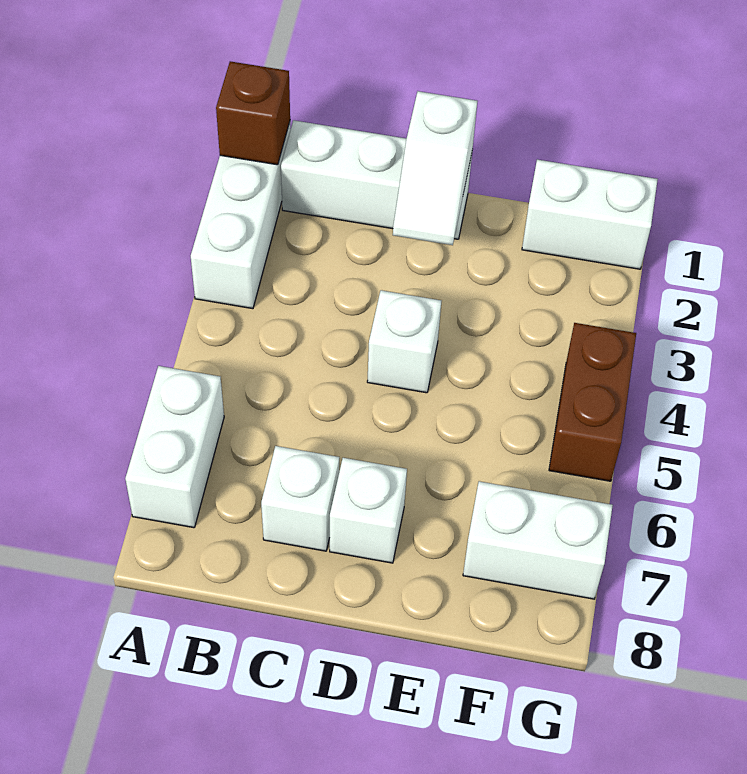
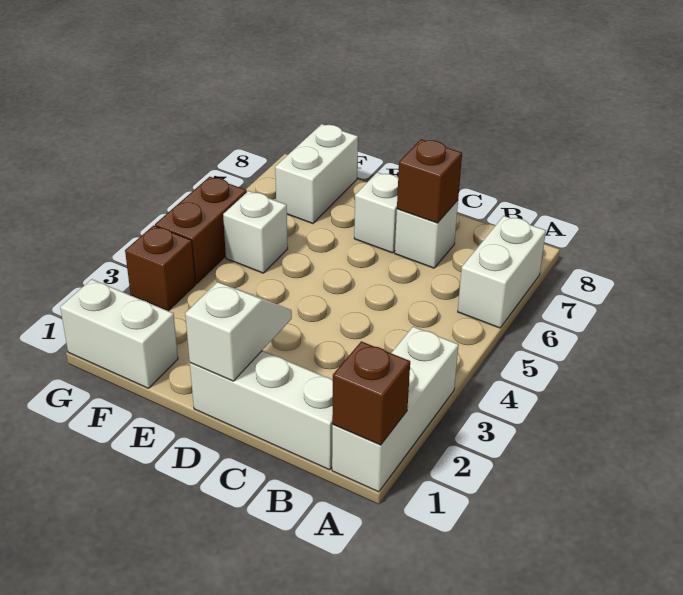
none -> brown brick C7 level 2
white brick D4 level 1 -> white brick F5 level 1
white brick F7:G7 level 1 -> white brick F7:F8 level 1
none -> brown brick G3 level 1

